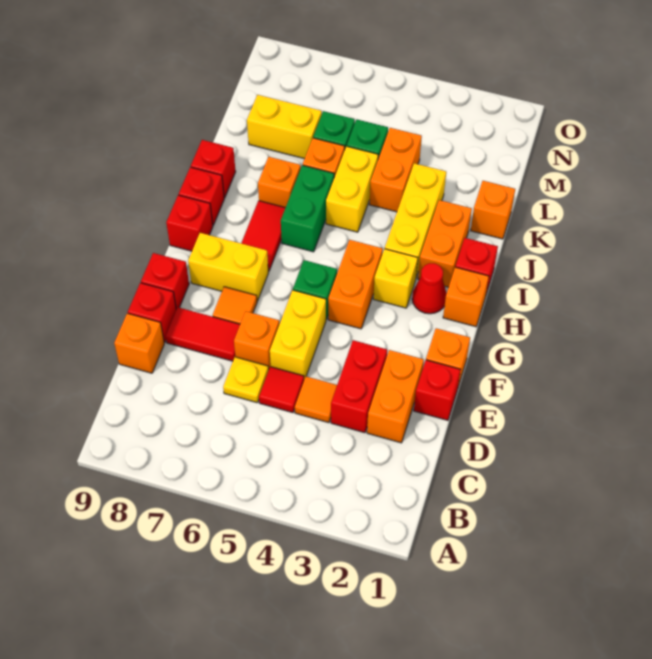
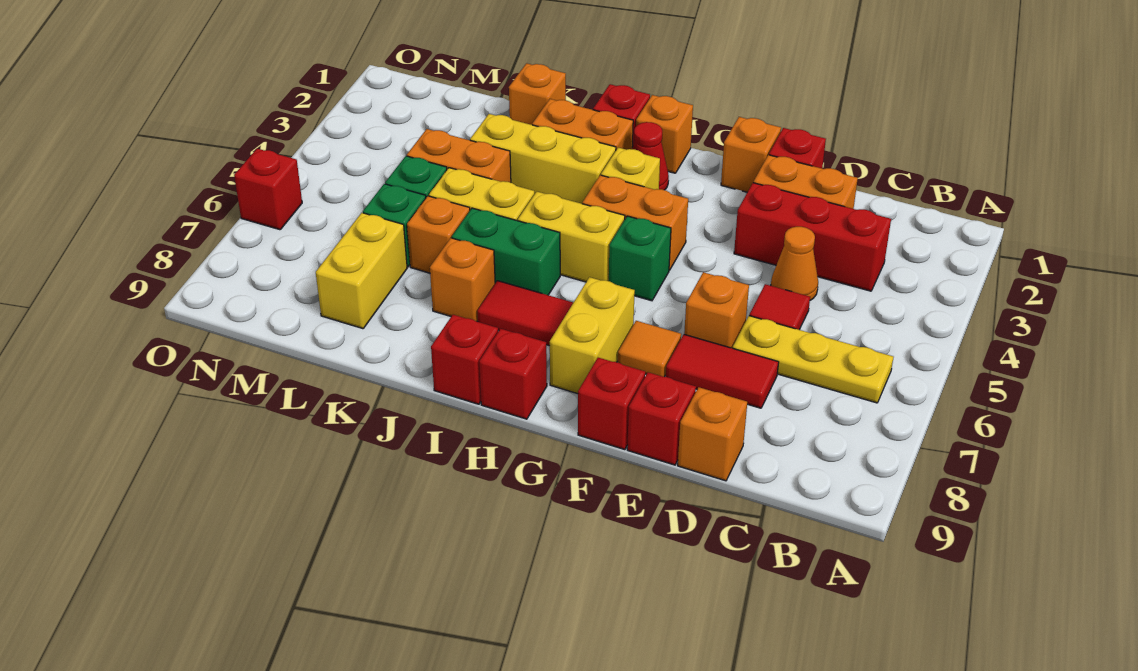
red brick D3:E3 level 1 -> red brick C3:E3 level 1
orange tile D4 level 1 -> orange cone D4 level 1
yellow plate D6 level 1 -> yellow plate B6:D6 level 1
yellow brick E5:F5 level 1 -> yellow brick H5:I5 level 1
red tile E7:E8 level 1 -> red tile D7:E7 level 1
red brick J9 level 1 -> red brick O6 level 1

